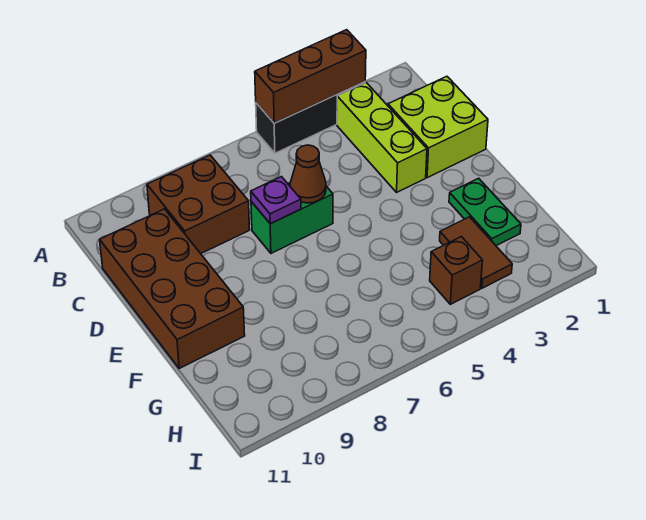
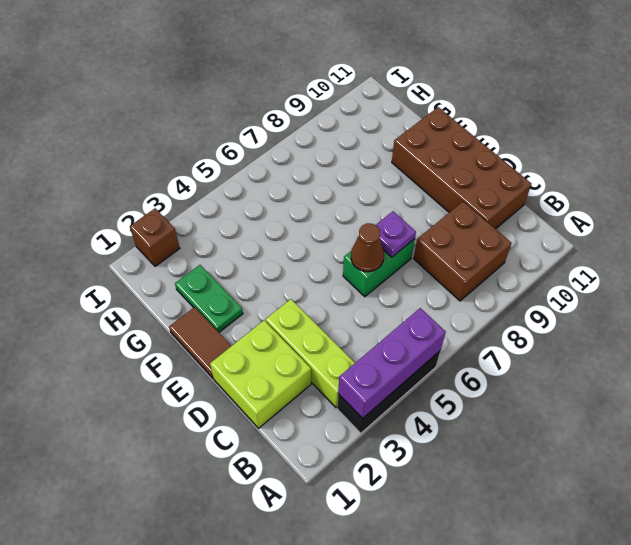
brown brick A3:A5 level 2 -> purple brick A3:A5 level 2
brown tile G3:H3 level 1 -> brown tile E1:F1 level 1
brown brick H4 level 1 -> brown brick I2 level 1

